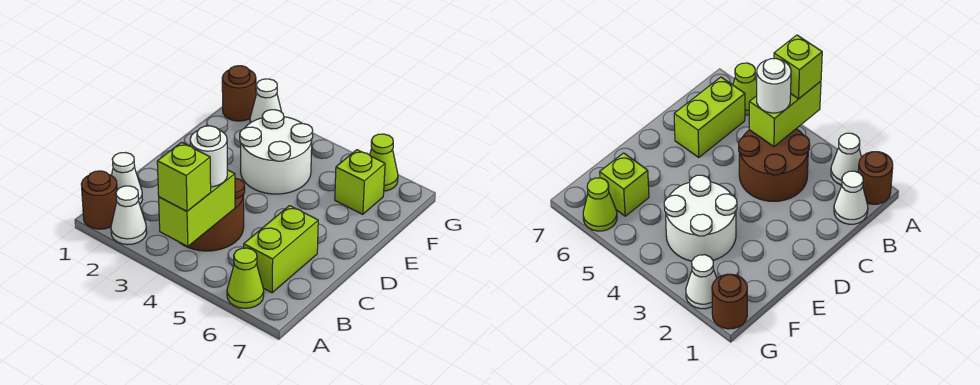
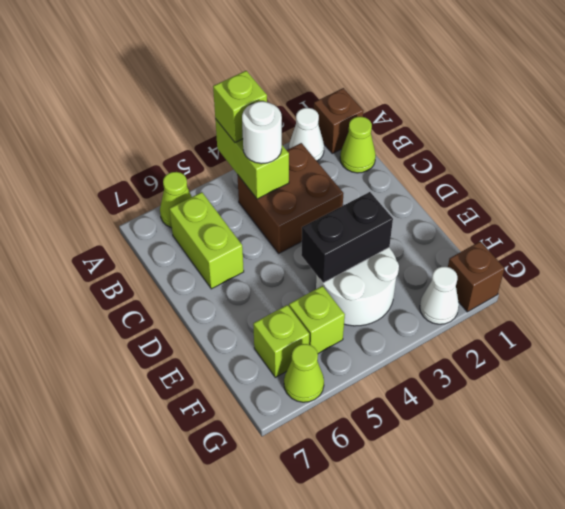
brown round brick A1 level 1 -> brown brick A1 level 1
white cone B1 level 1 -> lime cone B1 level 1
brown round brick B3:C4 level 1 -> brown brick B3:C4 level 1
none -> black brick E3:E4 level 2
none -> lime brick F5 level 1
brown round brick G1 level 1 -> brown brick G1 level 1

